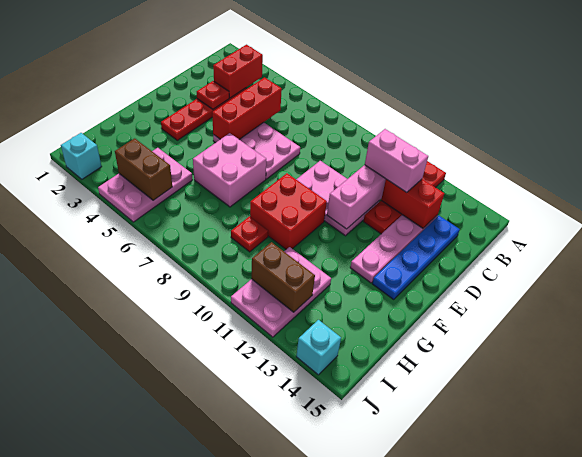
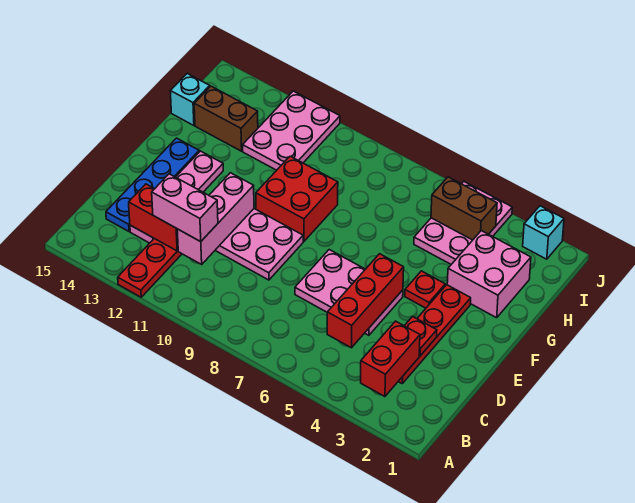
pink brick F6:G7 level 1 -> pink brick G2:H3 level 1
red plate H9 level 1 -> red plate F4 level 1
brown brick I11:I12 level 2 -> brown brick H13:H14 level 1
cyan brick J14 level 1 -> cyan brick H15 level 1

